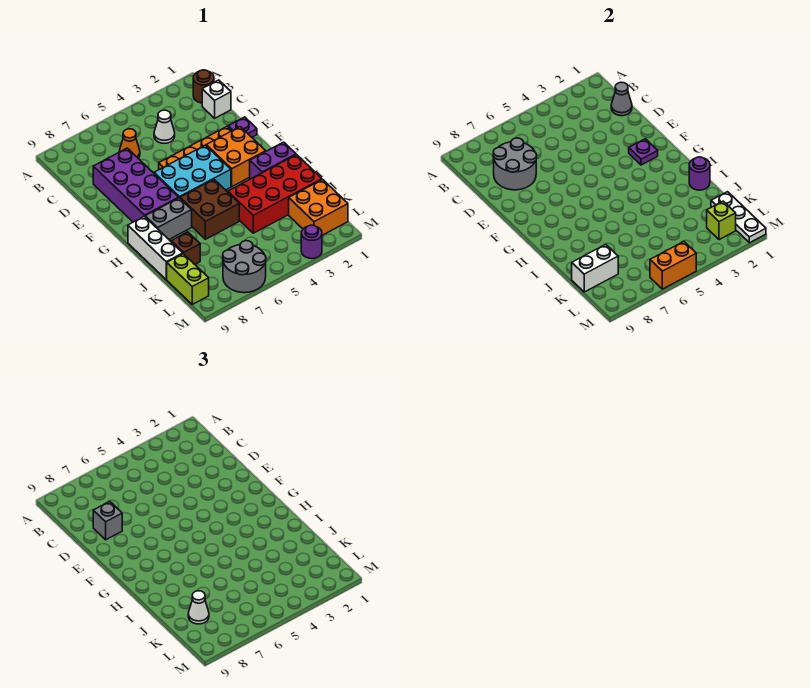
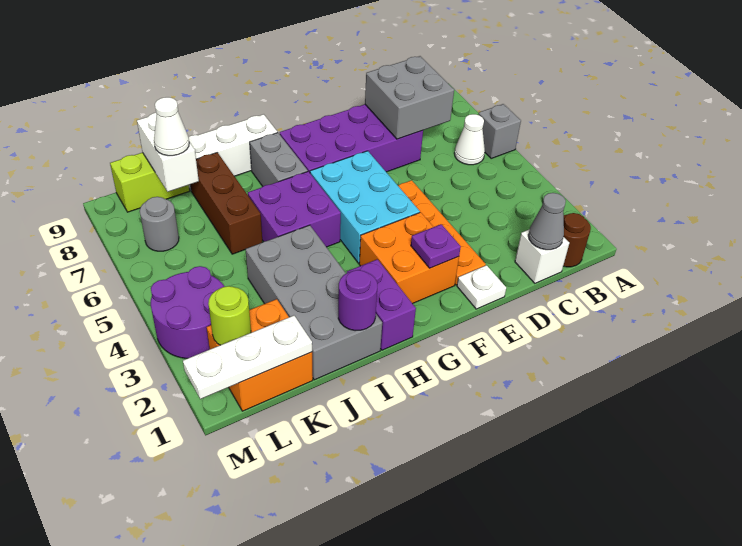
white cone C4 level 1 -> white cone B6 level 1
orange cone C6 level 1 -> none
grey round brick C7:D8 level 2 -> grey brick C7:D8 level 2
grey brick D8 level 3 -> grey brick A6 level 1
purple plate E1 level 1 -> white plate E1 level 1
brown brick H5:I6 level 1 -> purple brick H5:I6 level 1
red brick I1:J4 level 1 -> grey brick I1:J4 level 1
brown brick J8 level 1 -> brown brick J6:J8 level 1
lime brick L2 level 2 -> lime round brick L2 level 2
grey round brick L6:M7 level 1 -> grey round brick L7 level 1
purple round brick M3 level 1 -> purple round brick L3:M4 level 1
orange brick M5:M6 level 2 -> none

